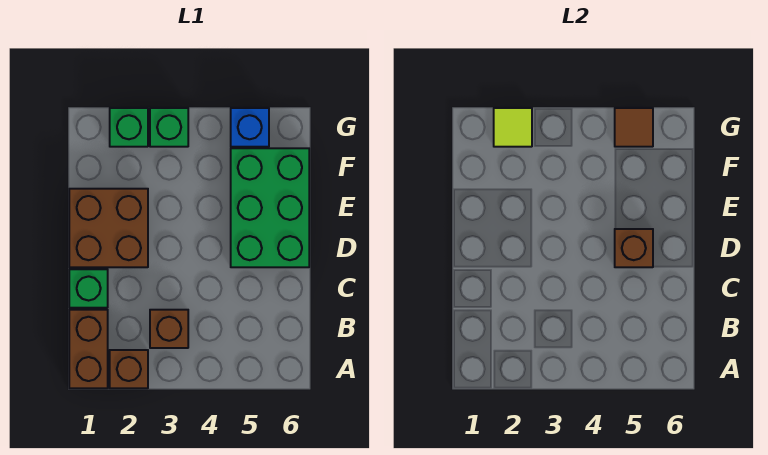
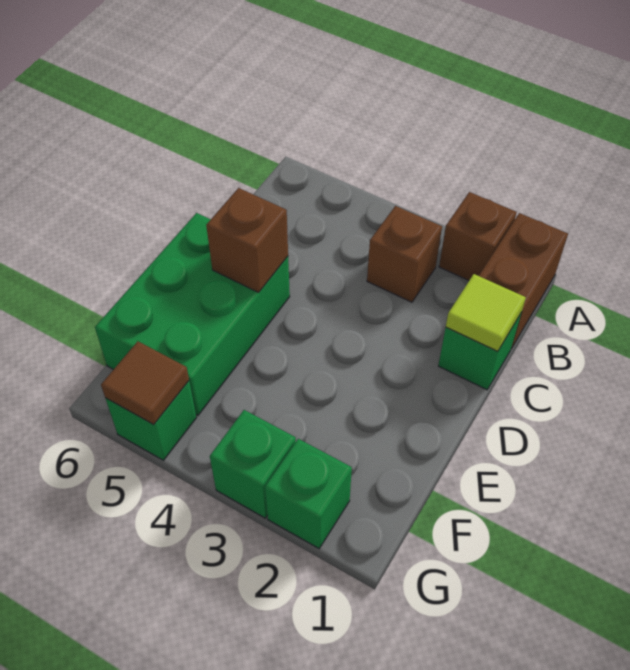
brown brick D1:E2 level 1 -> none
lime tile G2 level 2 -> lime tile C1 level 2
blue brick G5 level 1 -> green brick G5 level 1

